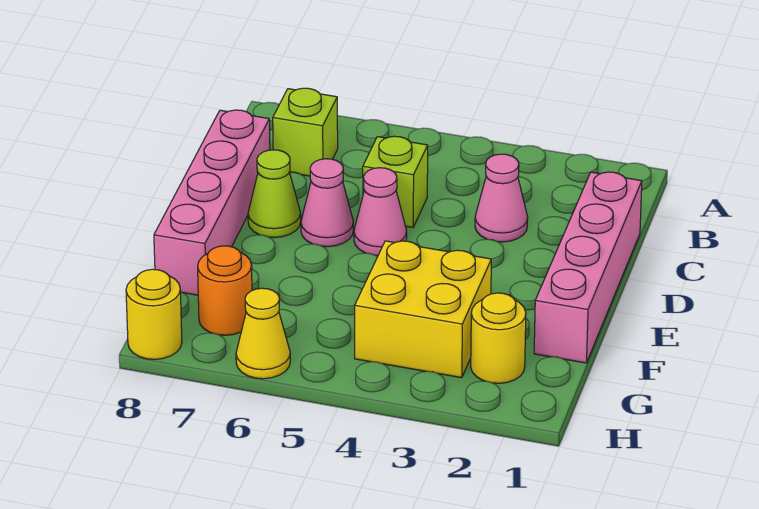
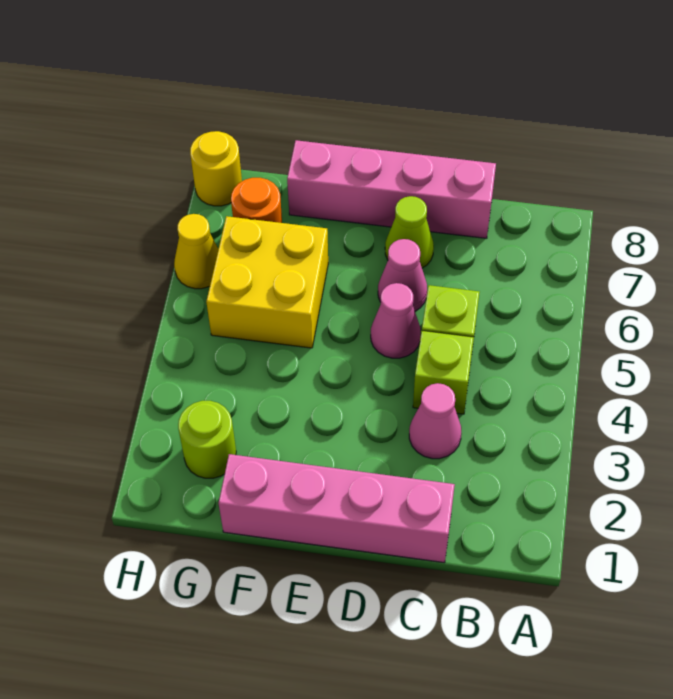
lime brick B7 level 1 -> lime brick C4 level 1
yellow brick F3:G4 level 1 -> yellow brick F5:G6 level 1
yellow round brick G2 level 1 -> lime round brick G2 level 1

